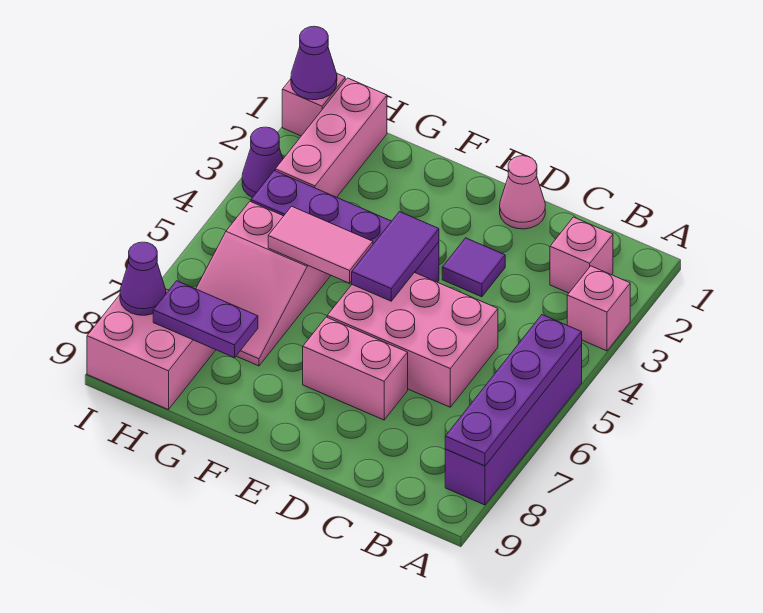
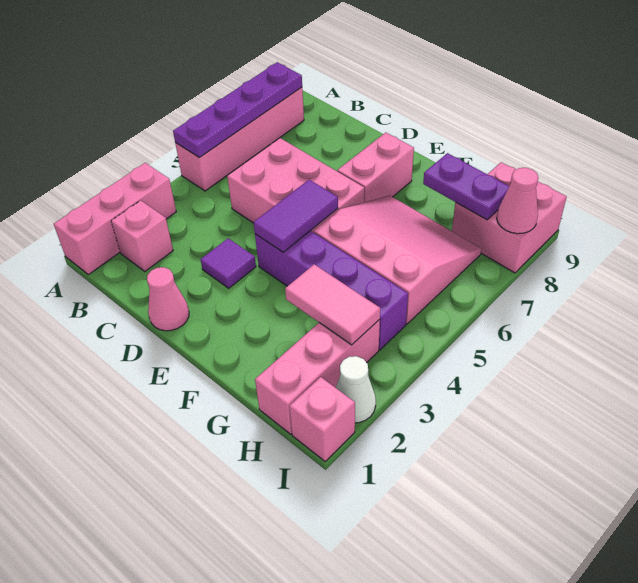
pink brick A3 level 1 -> pink brick A1:A3 level 1
purple brick A5:A8 level 1 -> pink brick A5:A8 level 1
pink brick D7:E7 level 1 -> pink brick E7:E8 level 1
pink tile F5:G5 level 2 -> pink tile G3:H3 level 2
pink slope G5:H7 level 1 top 5 -> pink slope F5:H7 level 1 top 5
purple cone I1 level 2 -> none
none -> white cone I2 level 1
purple cone I3 level 1 -> none
purple cone I8 level 2 -> pink cone I8 level 2

